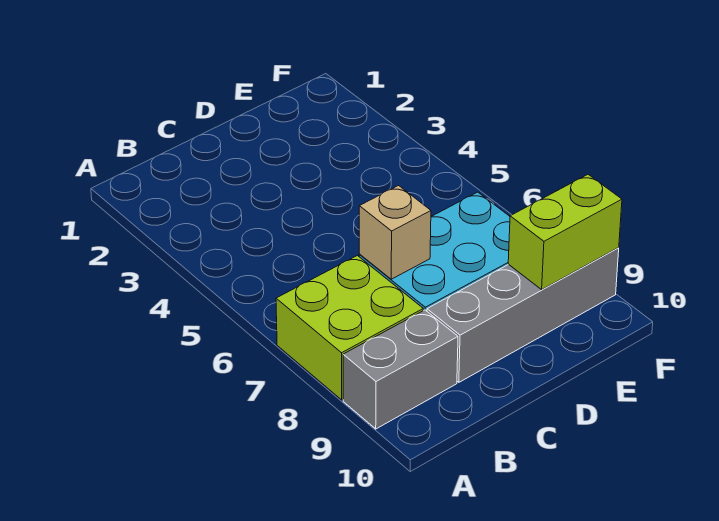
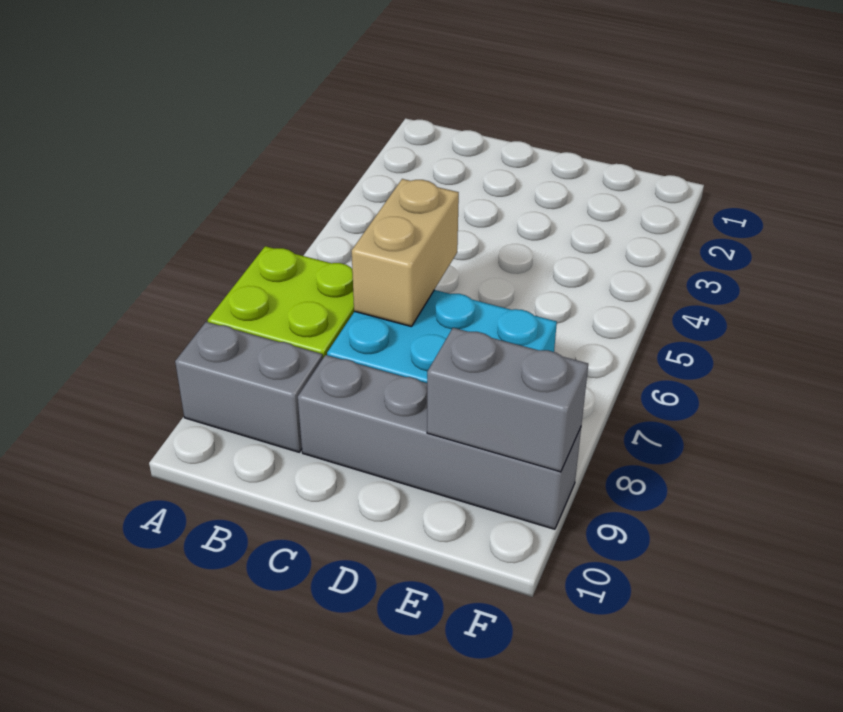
tan brick C7 level 2 -> tan brick C6:C7 level 2
lime brick E9:F9 level 2 -> grey brick E9:F9 level 2

